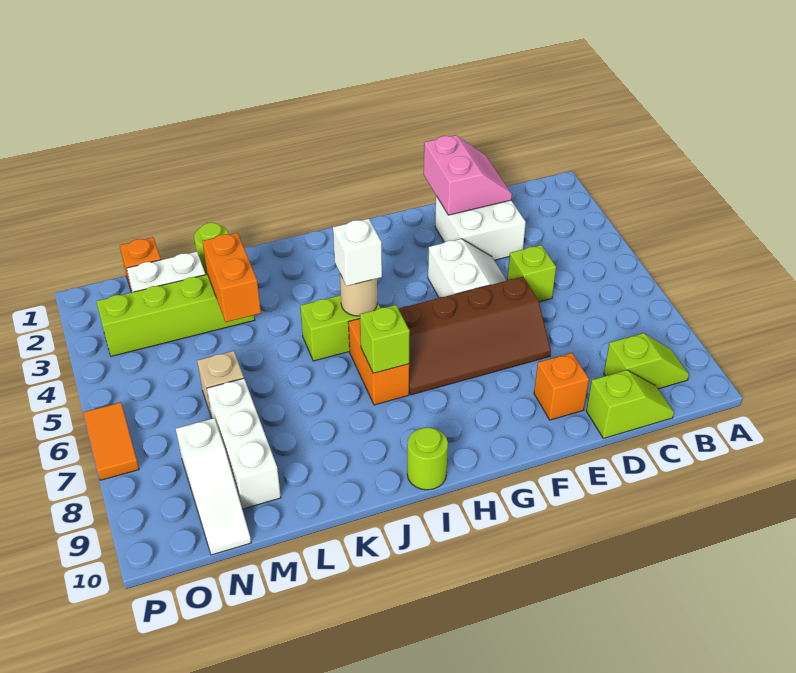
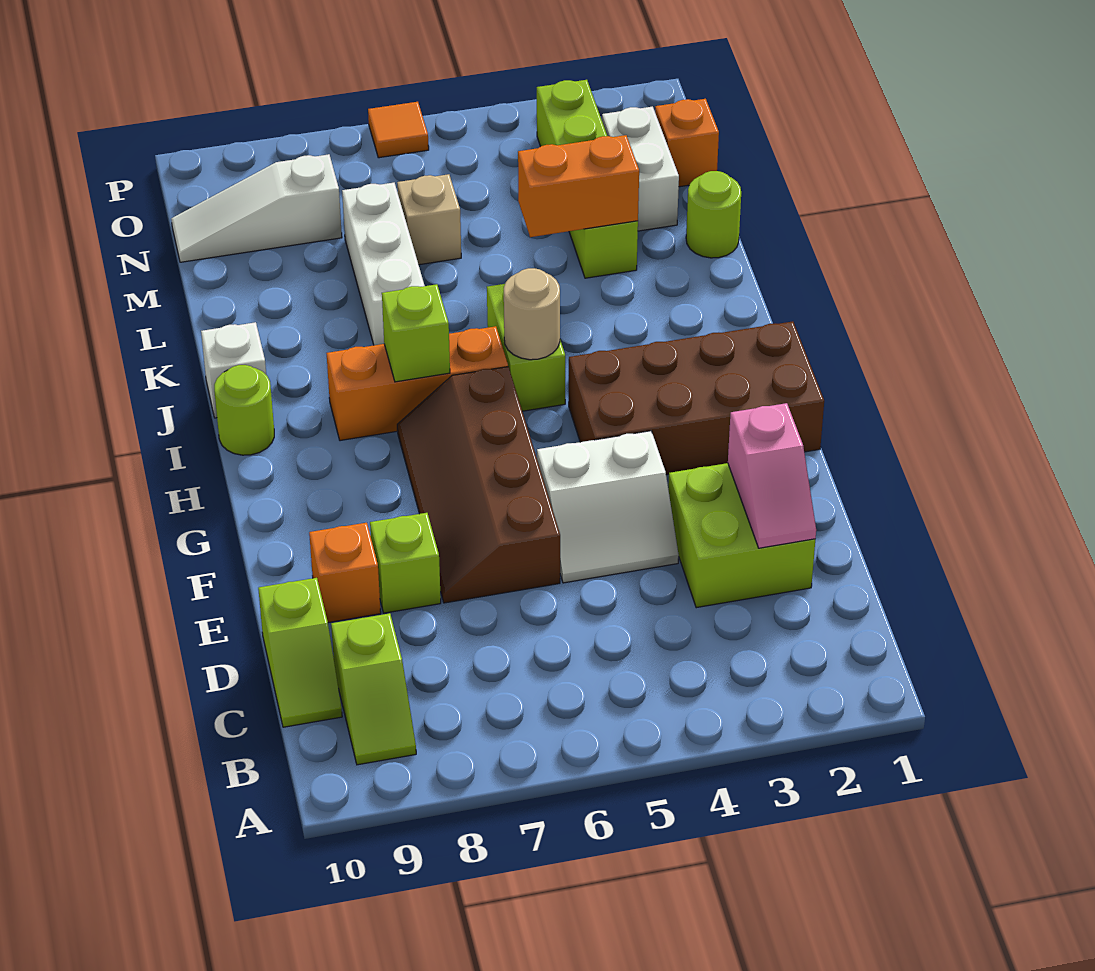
pink slope D1:E2 level 2 top E -> pink slope D2:E2 level 2 top E
white brick D2:E3 level 1 -> lime brick D2:E3 level 1
lime brick D5 level 1 -> lime brick E8 level 1
none -> brown brick G1:H4 level 1
white brick I5 level 3 -> white brick J10 level 1
orange brick I6:I7 level 1 -> orange brick I6:I8 level 1
white brick M7:M9 level 1 -> white brick K7:M7 level 1
orange tile P6:P7 level 1 -> orange tile P6 level 1

